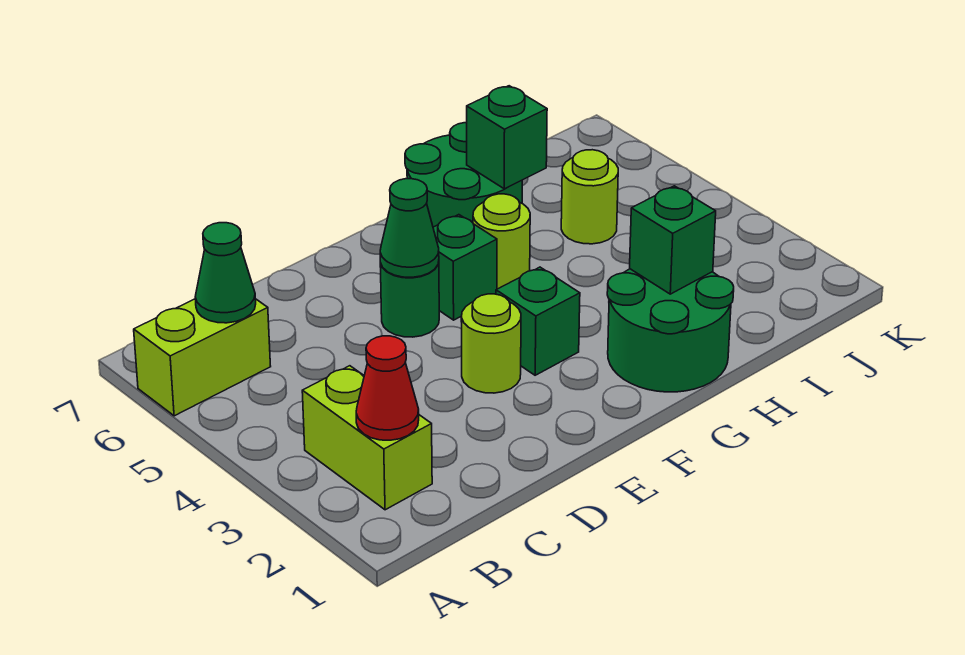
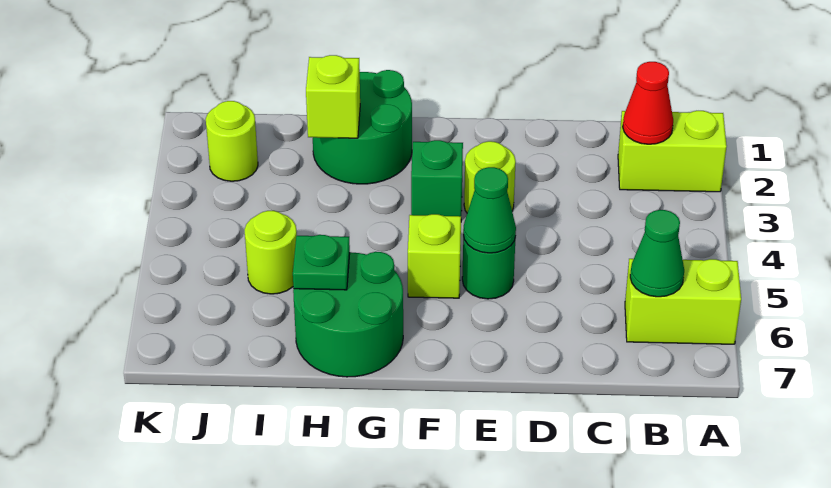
lime brick B2:B3 level 1 -> lime brick A2:B2 level 1
green brick F5 level 1 -> lime brick F5 level 1
lime round brick G5 level 1 -> lime round brick J2 level 1
green brick H2 level 2 -> lime brick H2 level 2
green brick H6 level 2 -> green plate H6 level 2

